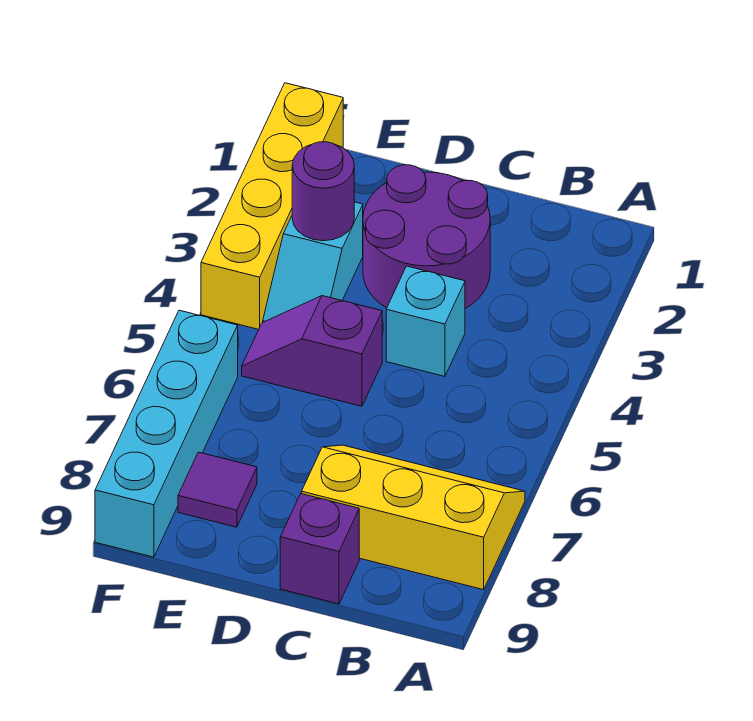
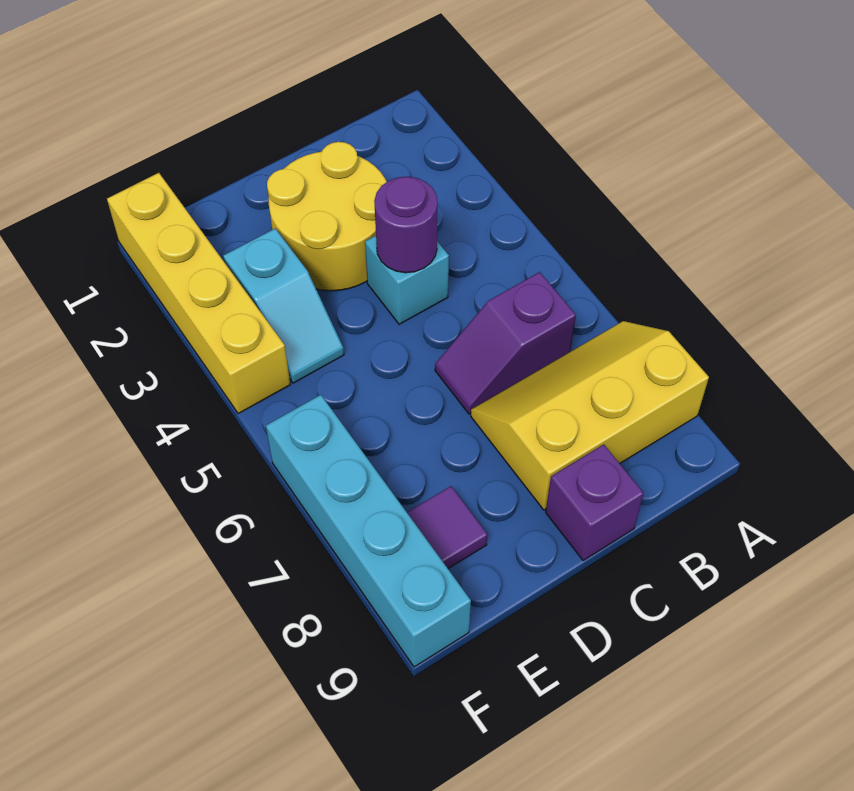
purple round brick C2:D3 level 1 -> yellow round brick C2:D3 level 1
purple slope D5:E5 level 1 top D -> purple slope B6:C6 level 1 top B
purple round brick E3 level 2 -> purple round brick C4 level 2

